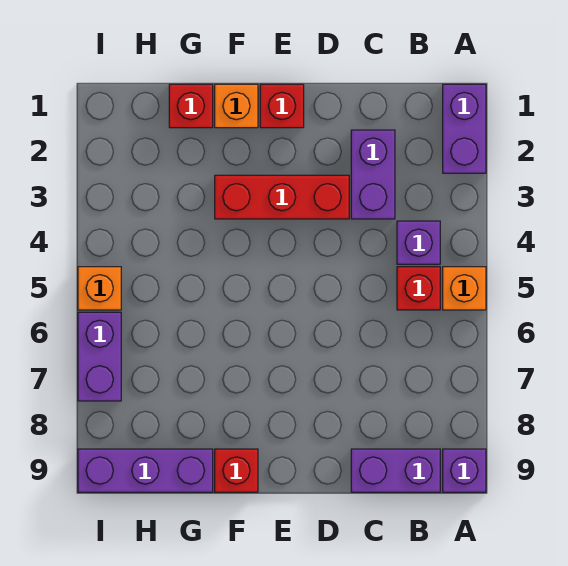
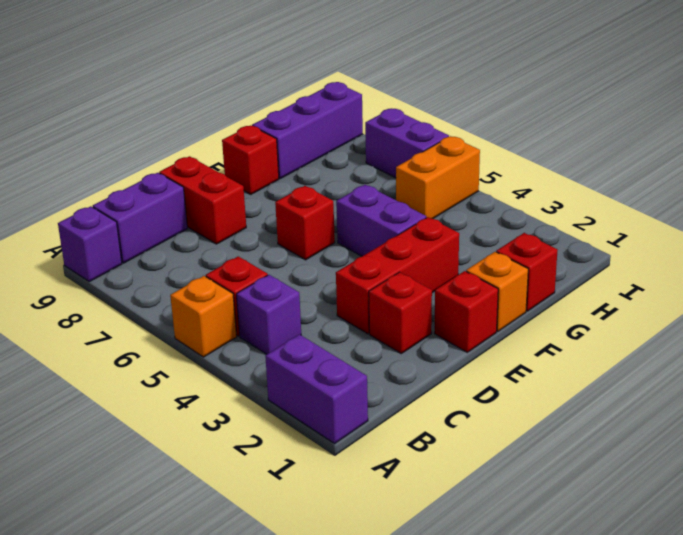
purple brick C2:C3 level 1 -> purple brick F4:F5 level 1
none -> red brick D2 level 1
none -> red brick D8:D9 level 1
none -> red brick E6 level 1
orange brick I5 level 1 -> orange brick H5:I5 level 1

